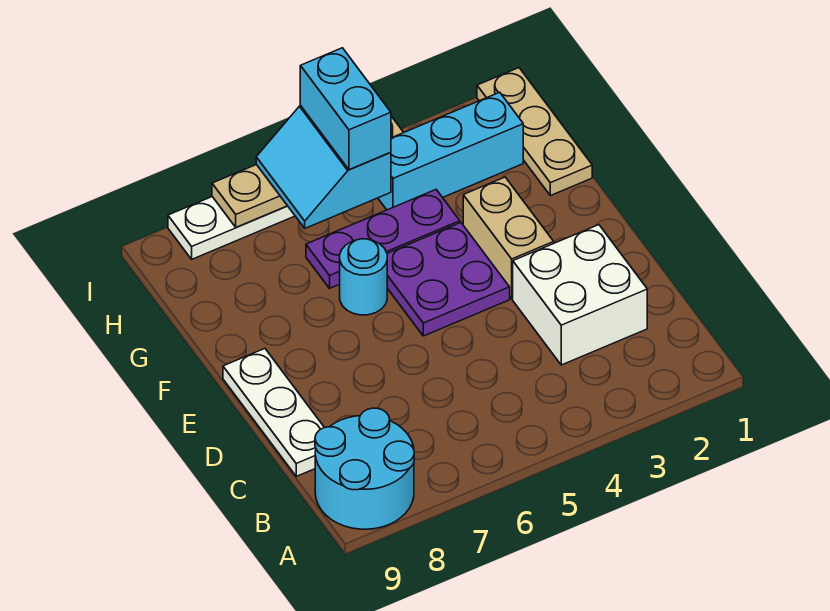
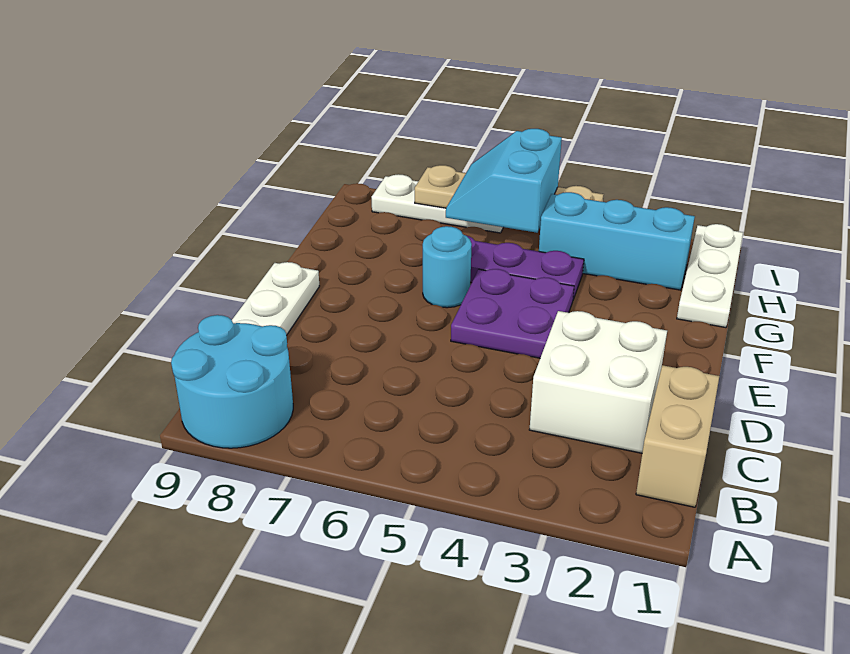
tan brick E3:F3 level 1 -> tan brick B1:C1 level 1
tan plate G1:I1 level 1 -> white plate G1:I1 level 1
cyan brick H5:I5 level 4 -> none

